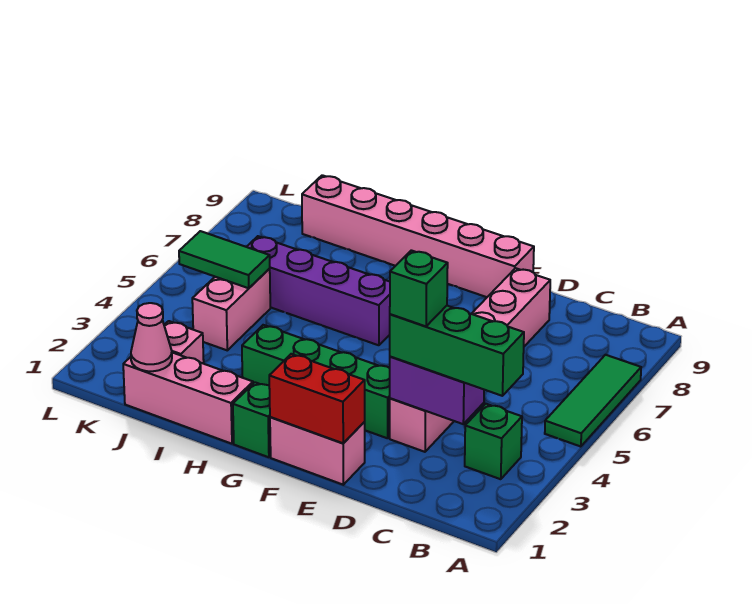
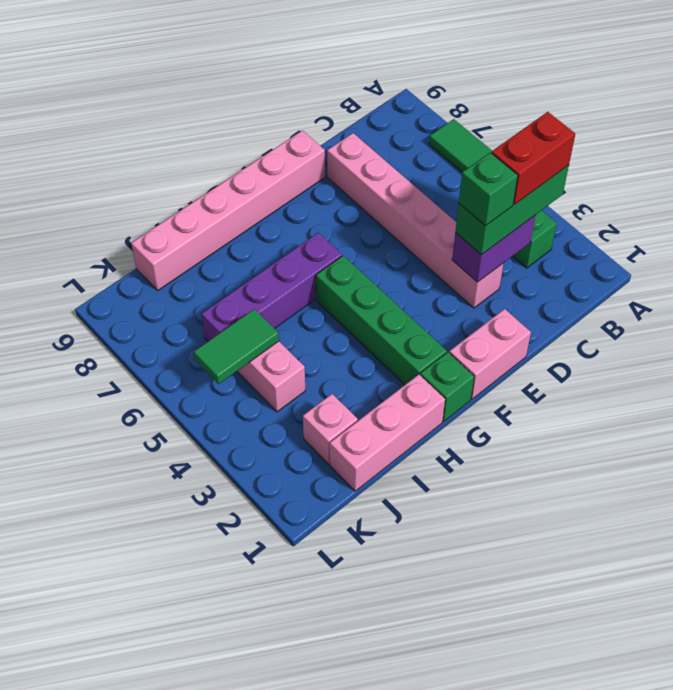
red brick E1:F1 level 2 -> red brick B3:C3 level 4
green brick E3:H3 level 1 -> green brick G2:G5 level 1
pink cone J1 level 2 -> none

